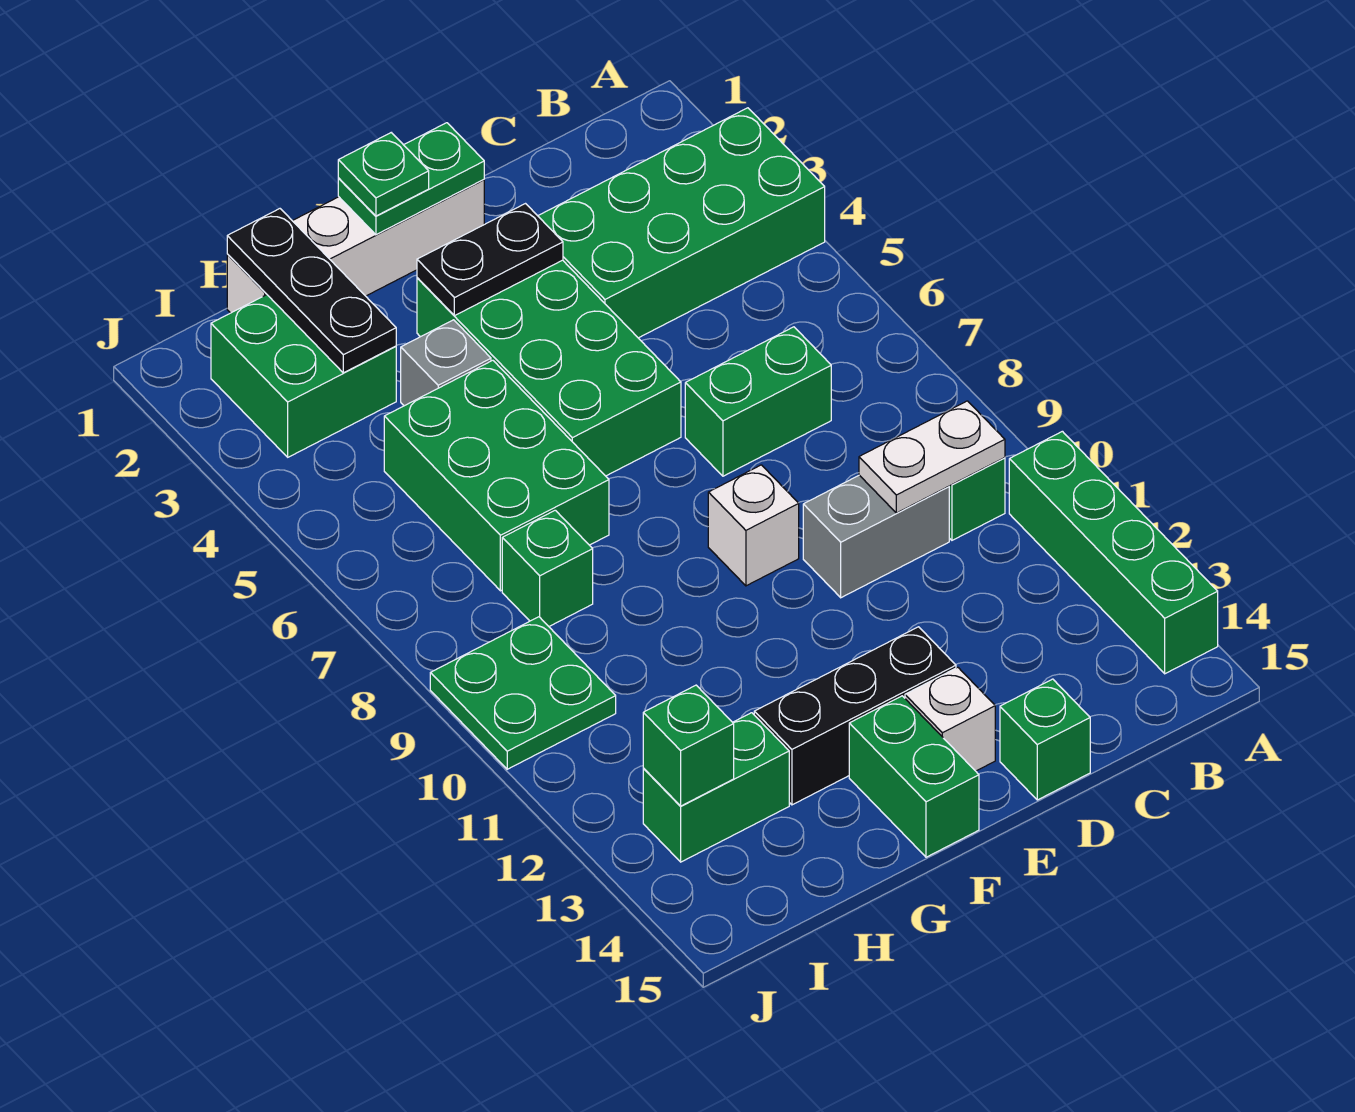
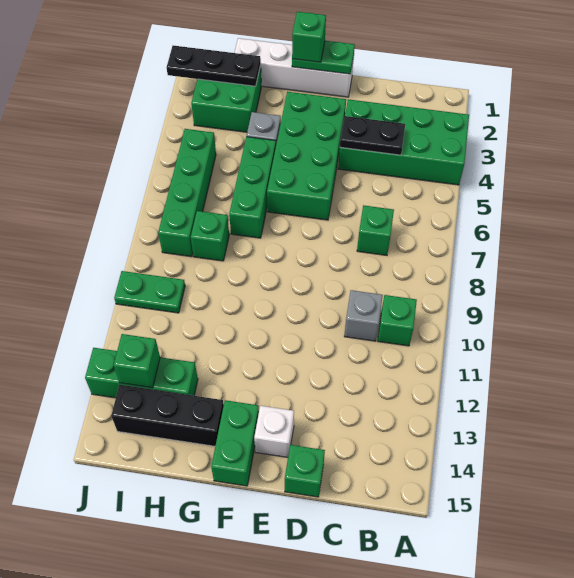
green brick A11:A14 level 1 -> green brick I5:I8 level 1
white plate B10:C10 level 2 -> none
green brick C7:D7 level 1 -> green brick C7 level 1
grey brick C10:D10 level 1 -> grey brick C10 level 1
black plate E3:F3 level 2 -> black plate C4:D4 level 2
white brick E9 level 1 -> none
black brick E13:G13 level 1 -> black brick G14:I14 level 1
green plate F1 level 3 -> green brick F1 level 3
green brick G5:H7 level 1 -> green brick G5:G7 level 1
black plate H1:H3 level 2 -> black plate H2:J2 level 2
green brick H13:I13 level 1 -> green brick H13:J13 level 1
green plate I9:J10 level 1 -> green plate I10:J10 level 1

